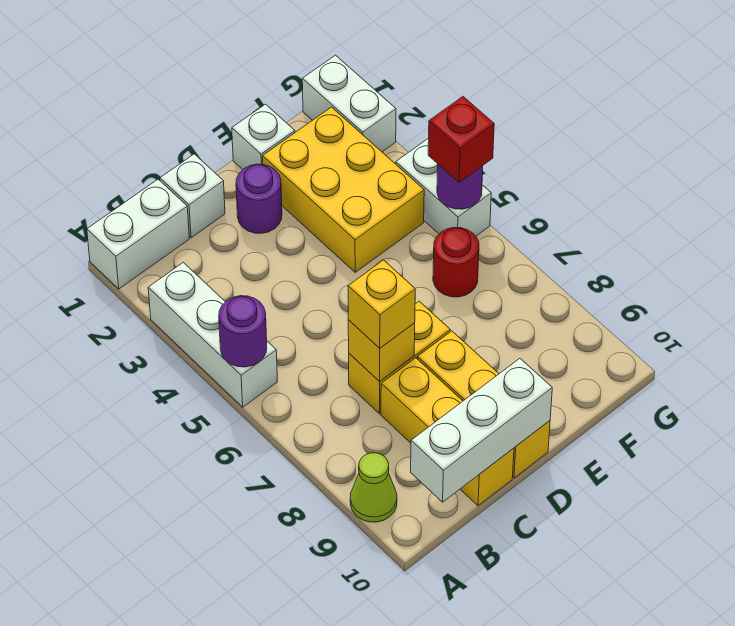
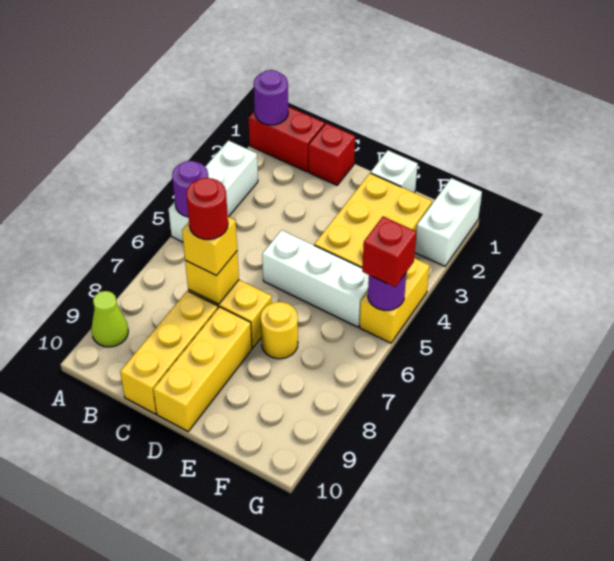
white brick A1:B1 level 1 -> red brick A1:B1 level 1
white brick B10:D10 level 2 -> white brick D5:F5 level 1
white brick C1 level 1 -> red brick C1 level 1
purple round brick D2 level 1 -> purple round brick A1 level 2
none -> yellow round brick E7 level 1
red round brick F6 level 1 -> red round brick C7 level 4
white brick G4:G5 level 1 -> yellow brick G4:G5 level 1

